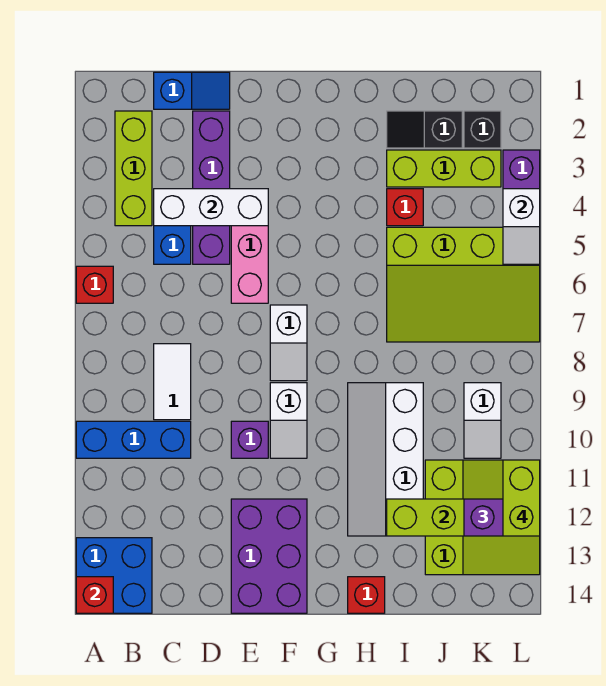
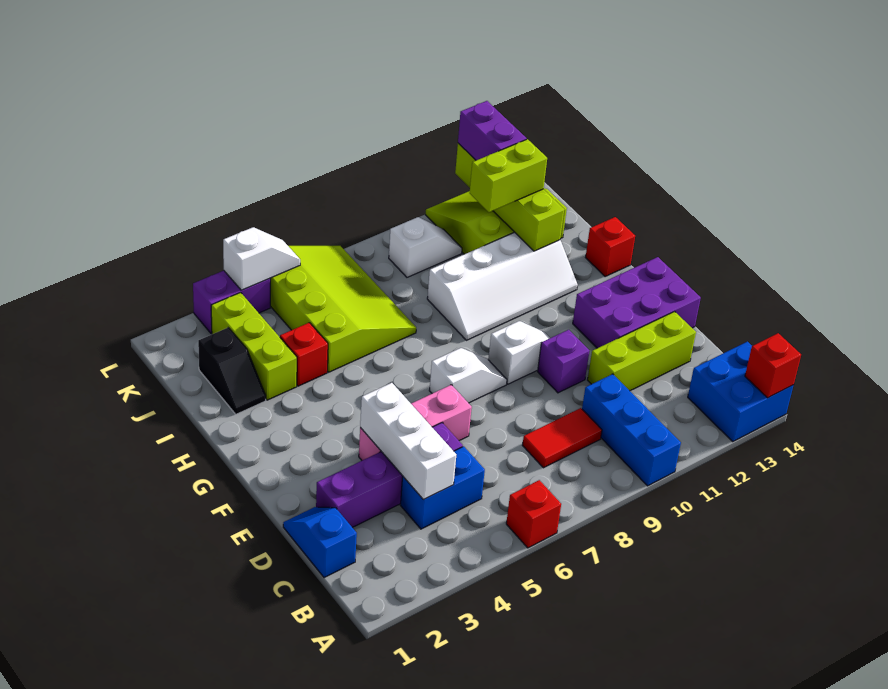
lime brick B2:B4 level 1 -> lime brick D11:D13 level 1
white tile C8:C9 level 1 -> red tile C8:C9 level 1
black brick K2 level 1 -> none
lime brick L11:L12 level 4 -> lime brick J11:J12 level 3

